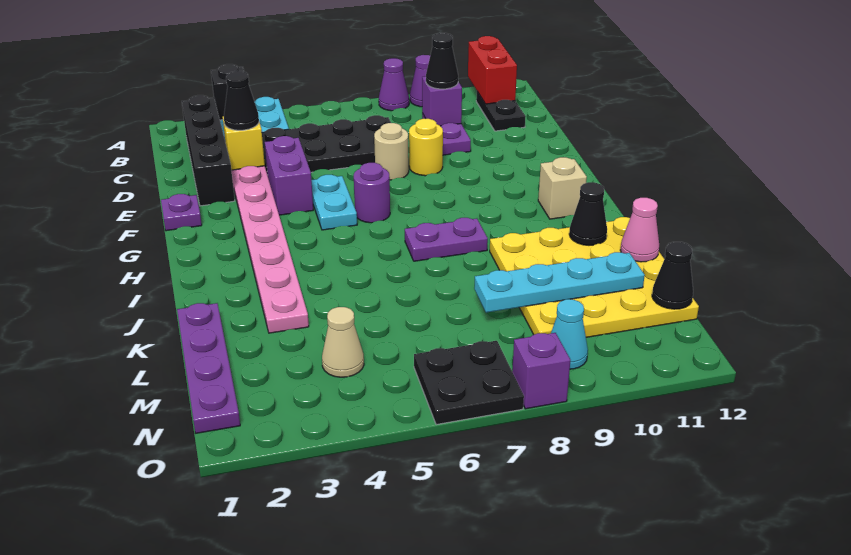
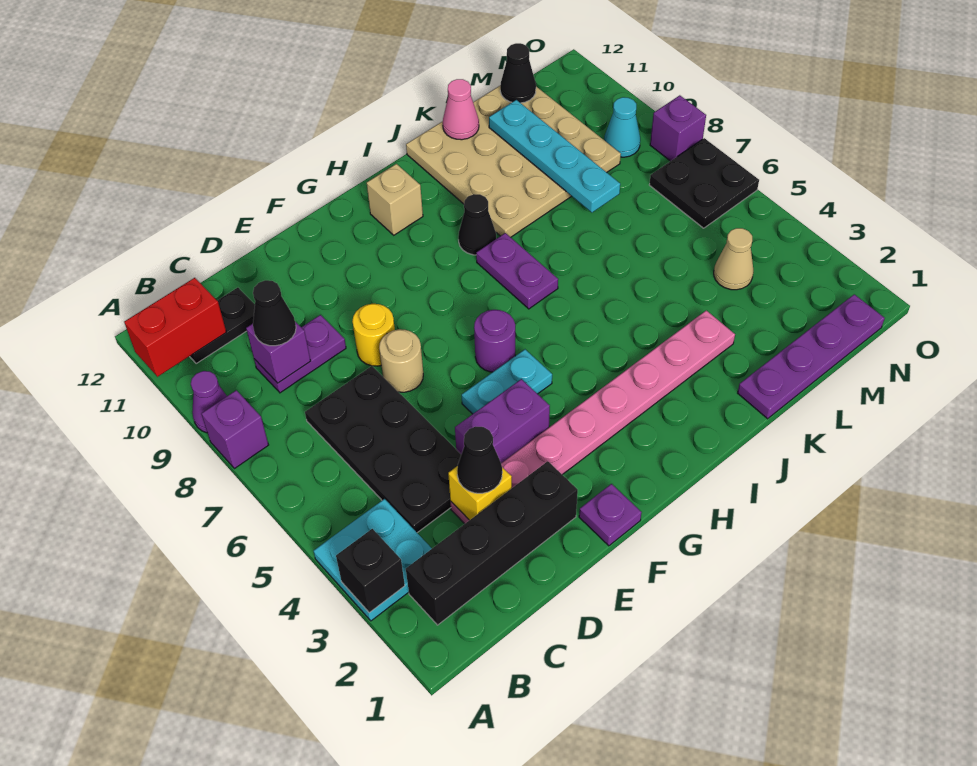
purple cone A8 level 1 -> purple brick A8 level 1
yellow plate J9:M12 level 1 -> tan plate J9:M12 level 1
black cone J11 level 2 -> black cone I9 level 1

